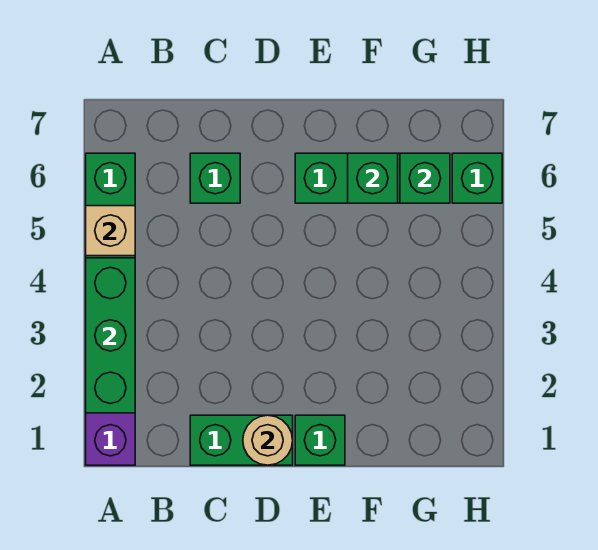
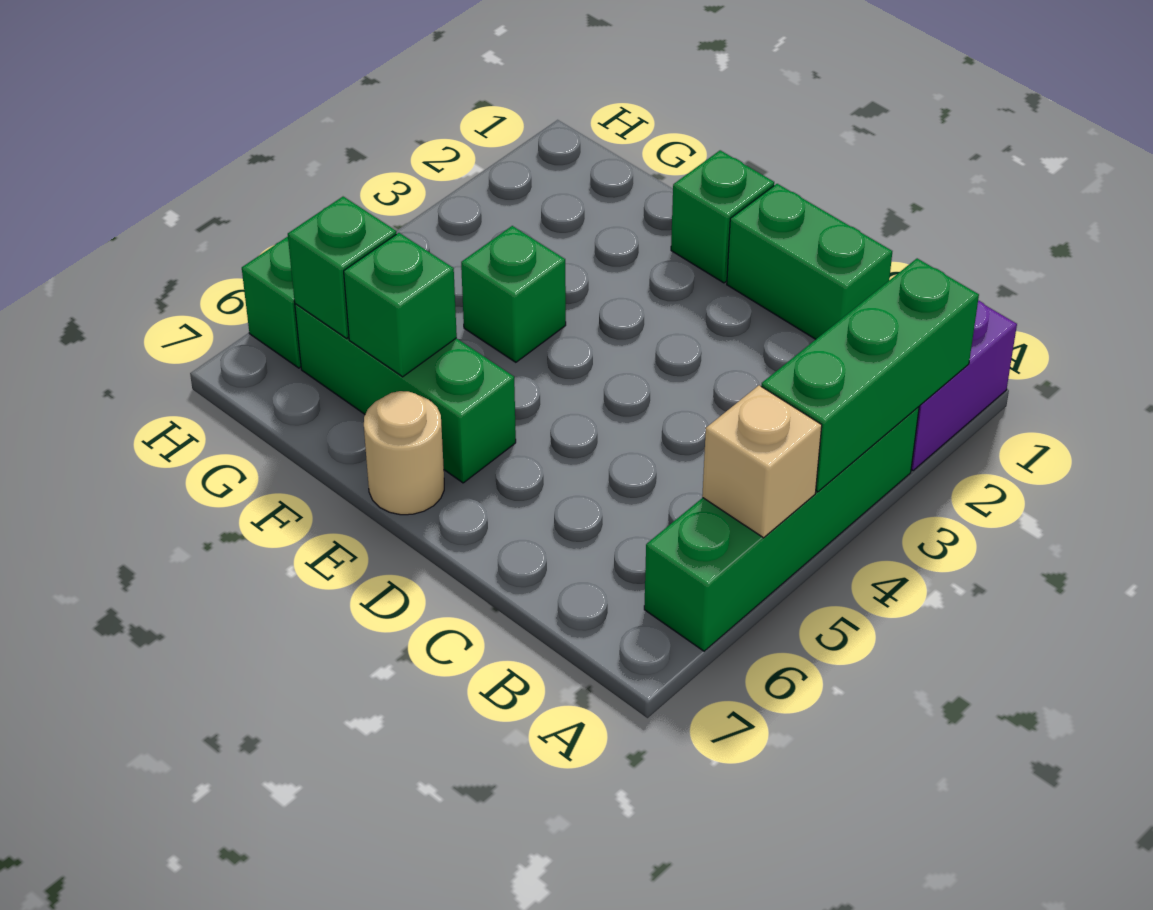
green brick C6 level 1 -> green brick F4 level 1
tan round brick D1 level 2 -> tan round brick E7 level 1

